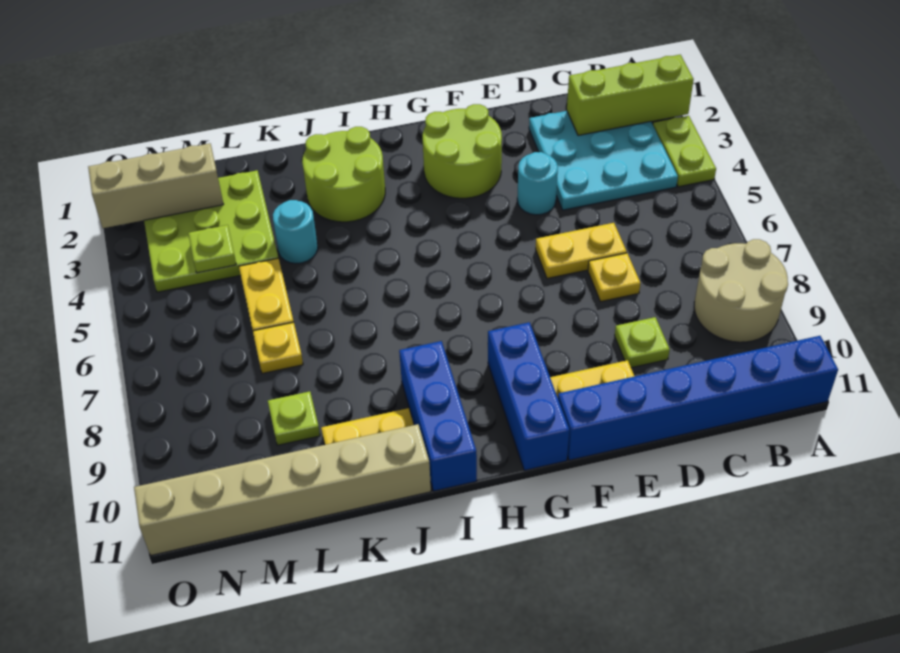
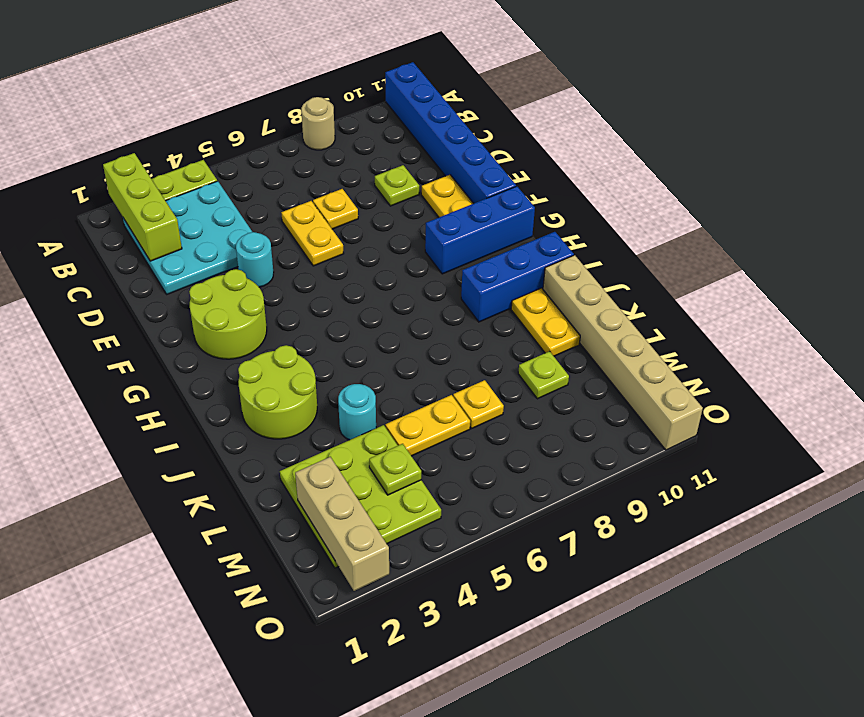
tan round brick A8:B9 level 1 -> tan round brick A8 level 1

